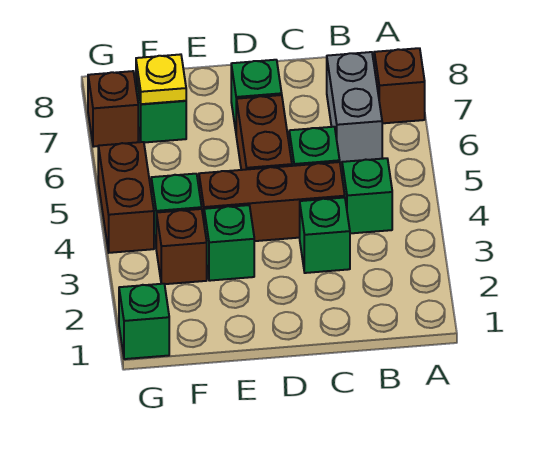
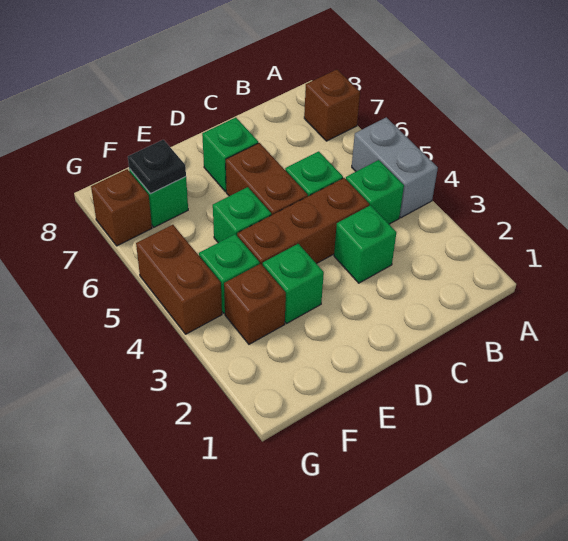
grey brick B6:B7 level 1 -> grey brick A4:A5 level 1
yellow plate F7 level 2 -> black plate F7 level 2
green brick G1 level 1 -> green brick E5 level 1

